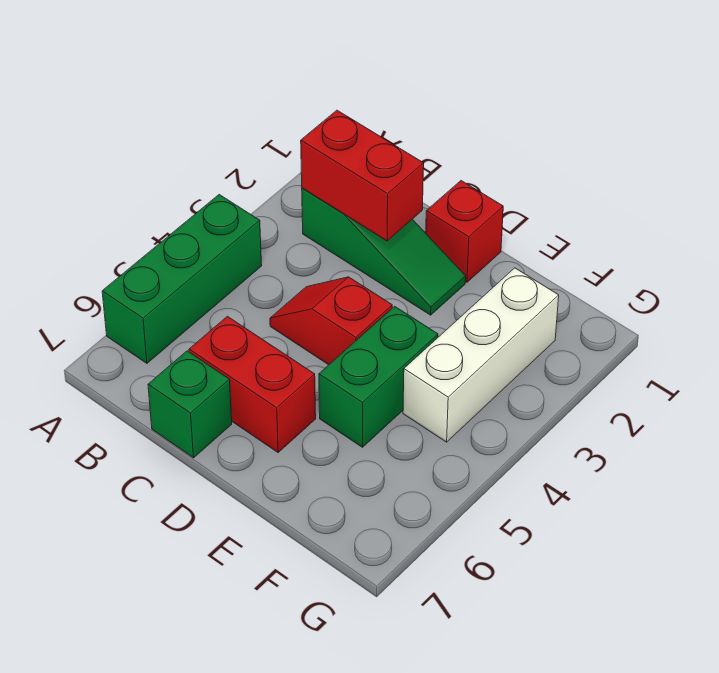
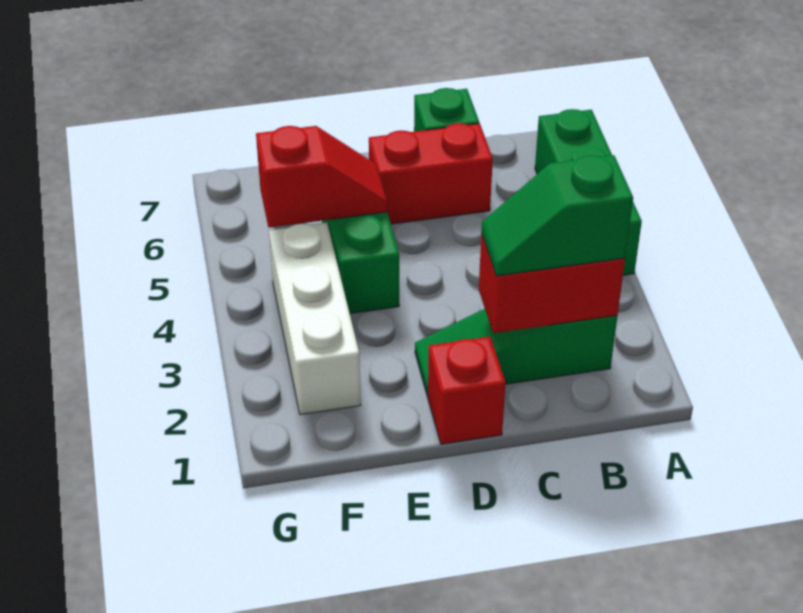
none -> green slope B2:C2 level 3 top B
red slope C4:D4 level 1 top D -> red slope E5:F5 level 2 top F

